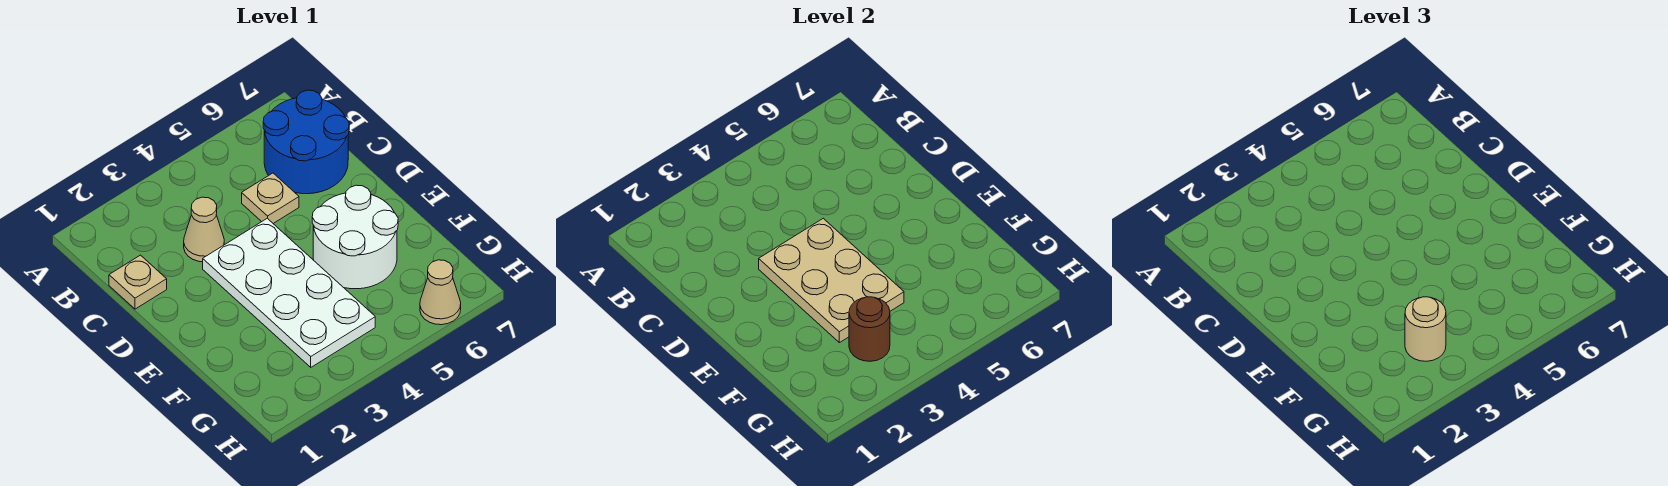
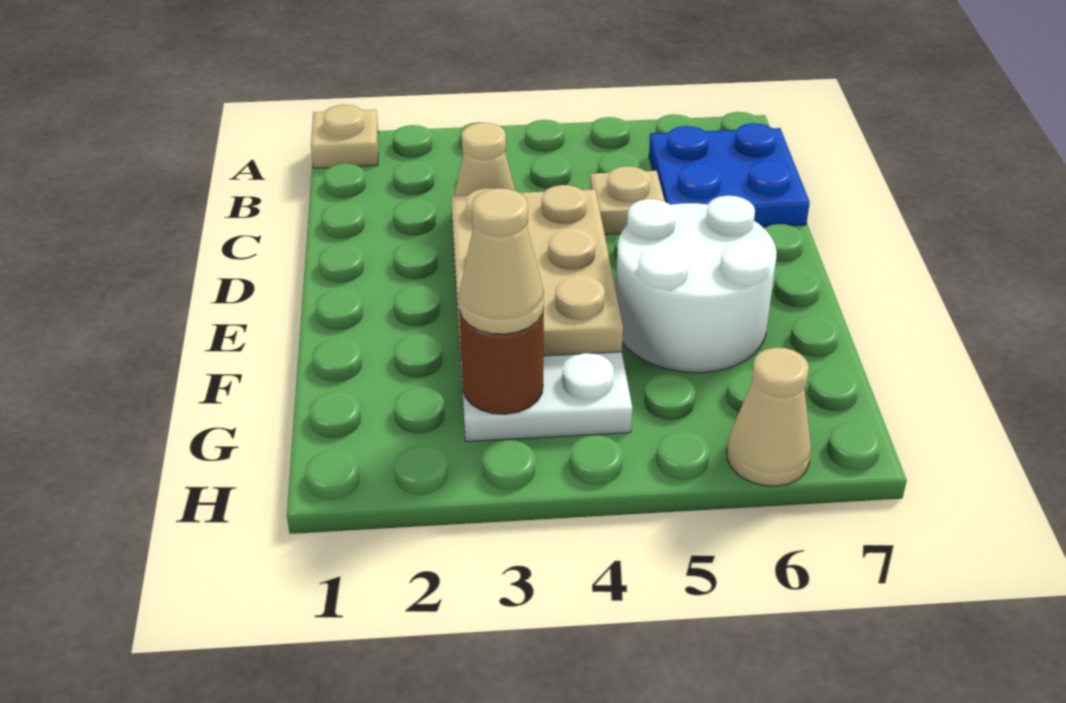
blue round brick B6:C7 level 1 -> blue plate B6:C7 level 1
tan plate C1 level 1 -> tan plate A1 level 1
tan round brick G3 level 3 -> tan cone G3 level 3

